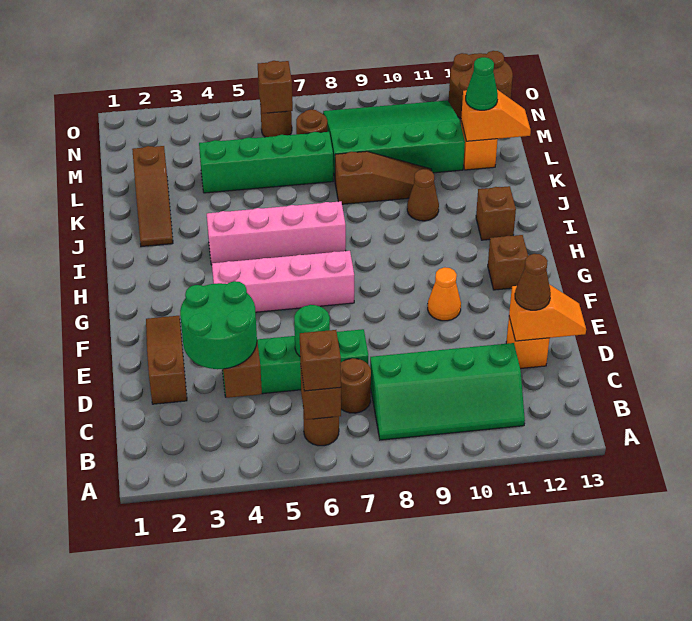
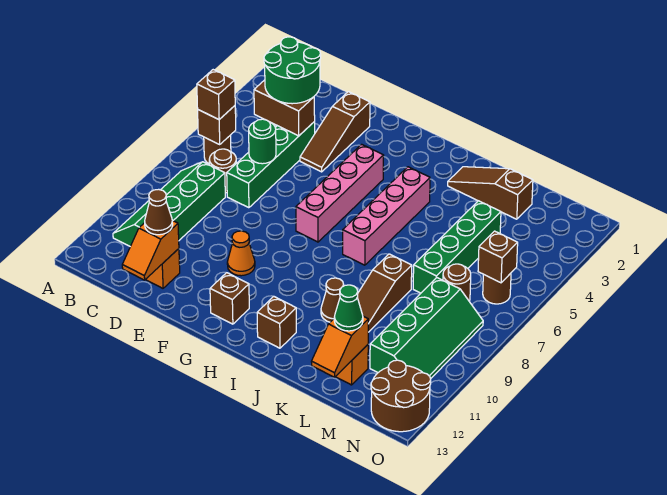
brown slope D2:F2 level 1 top D -> brown slope E2:E4 level 1 top 2
green slope L8:N11 level 1 top L -> green slope M8:N11 level 1 top M

